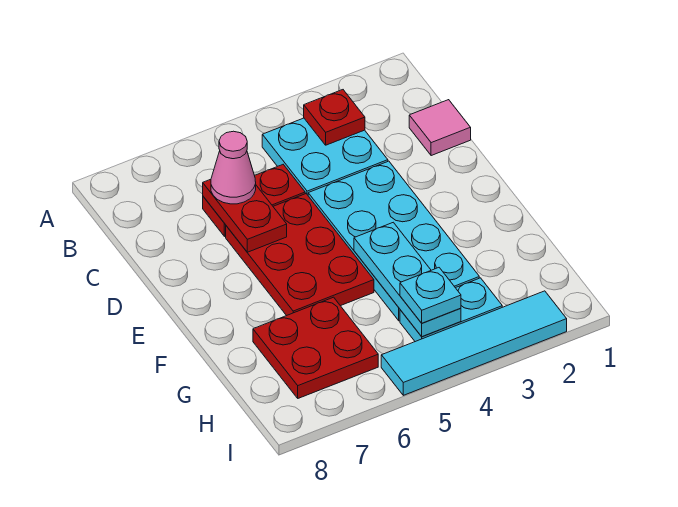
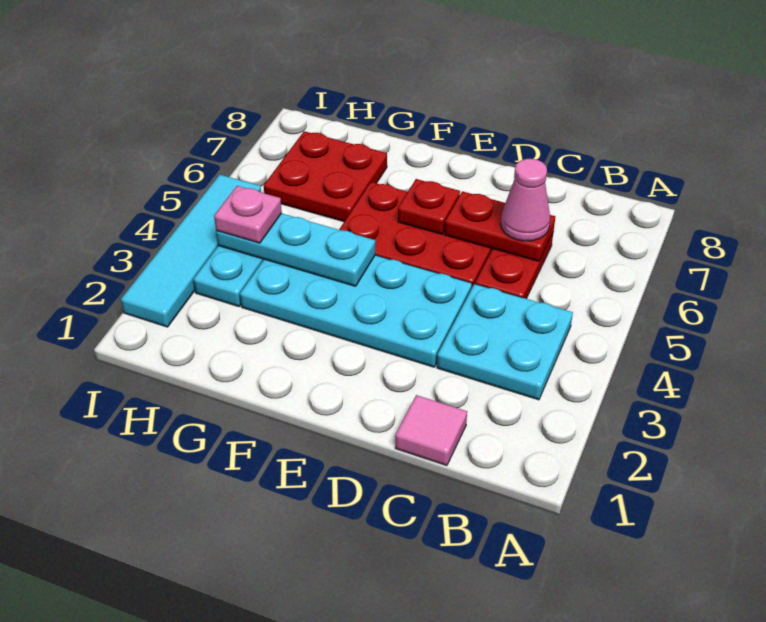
red plate B3 level 2 -> red plate E6 level 2
cyan plate H4 level 3 -> pink plate H4 level 3

